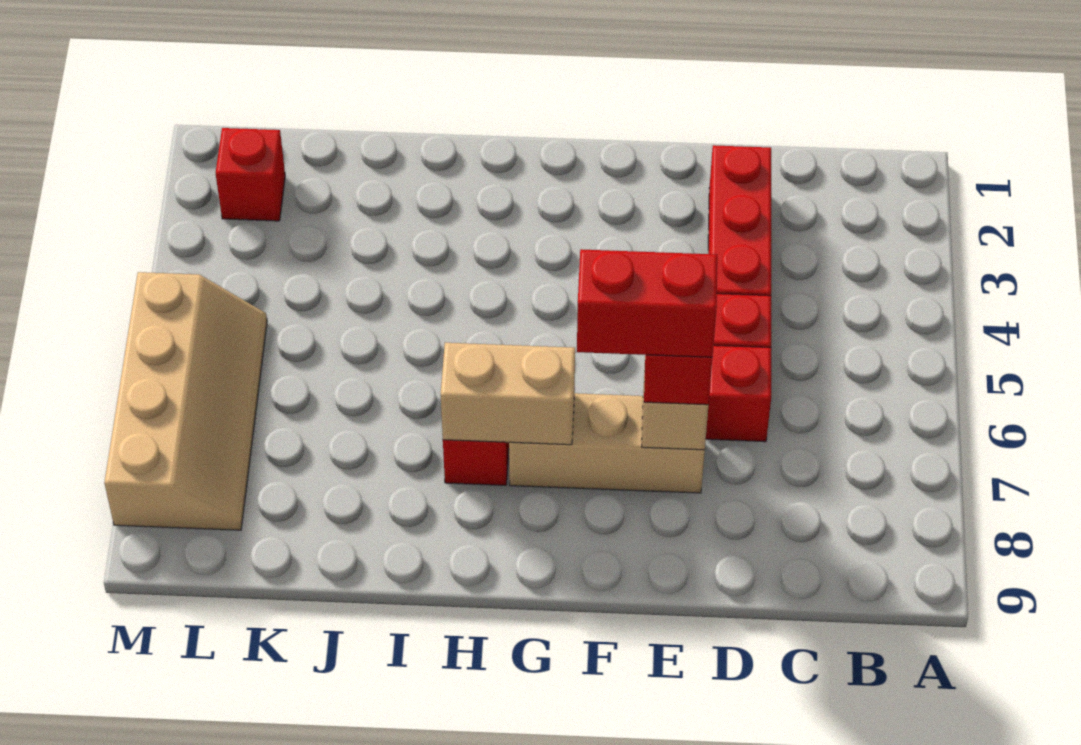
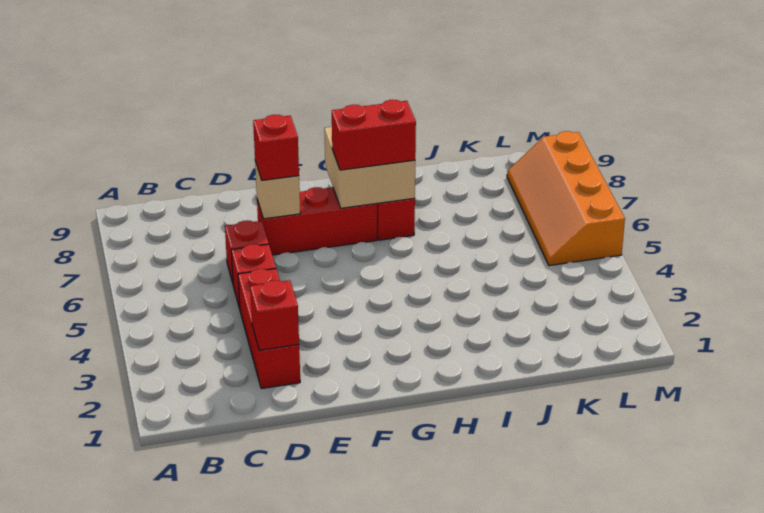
tan brick E7:G7 level 1 -> red brick E7:G7 level 1
red brick E7:F7 level 4 -> red brick G7:H7 level 3
tan brick G7:H7 level 2 -> tan brick G7:H8 level 2
red brick L2 level 1 -> red brick D2 level 2
tan slope L5:M8 level 1 top M -> orange slope L5:M8 level 1 top M

